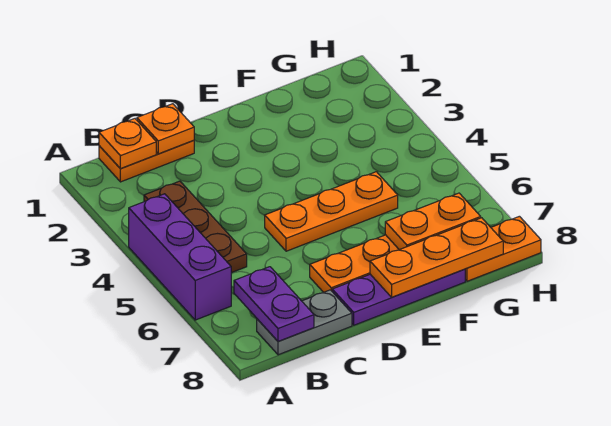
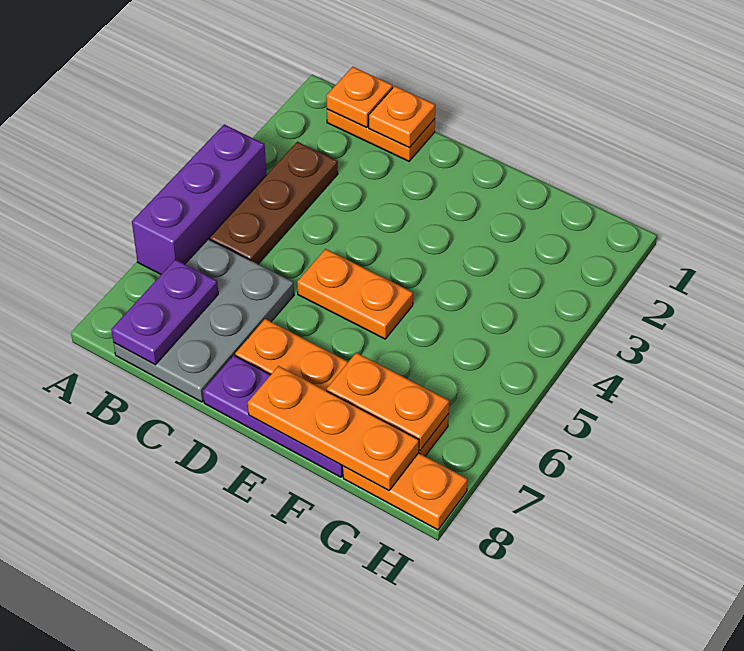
grey plate B8:C8 level 1 -> grey plate B6:C8 level 1
orange plate D5:F5 level 1 -> orange plate D5:E5 level 1

